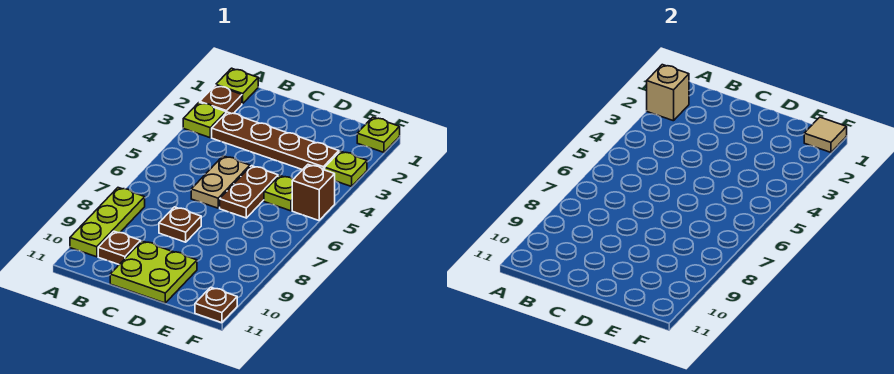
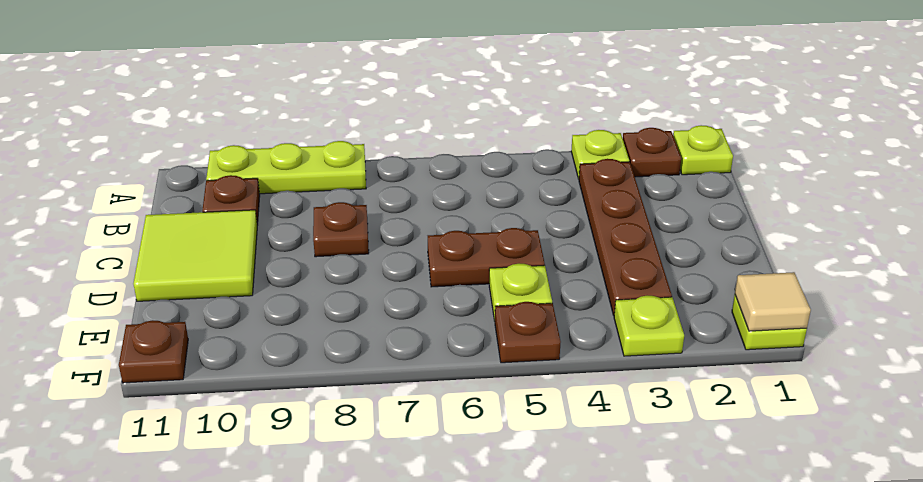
tan brick A2 level 2 -> none
tan plate C5:C6 level 1 -> none
lime plate C10:D11 level 1 -> lime tile C10:D11 level 1
brown brick F5 level 1 -> brown plate F5 level 1

